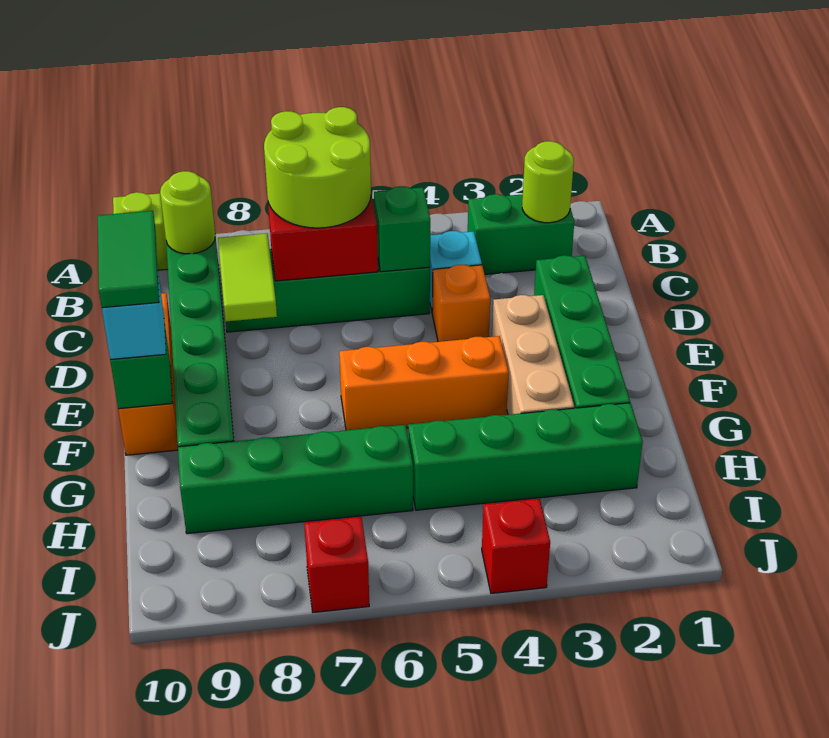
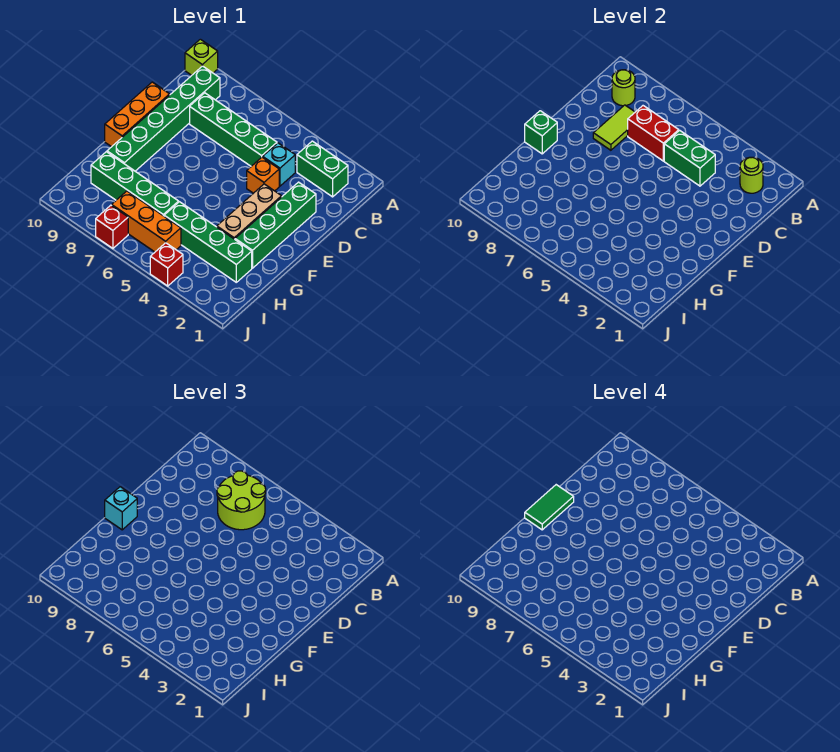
green brick C5 level 2 -> green brick C4:C5 level 2
orange brick F4:F6 level 1 -> orange brick I5:I7 level 1

